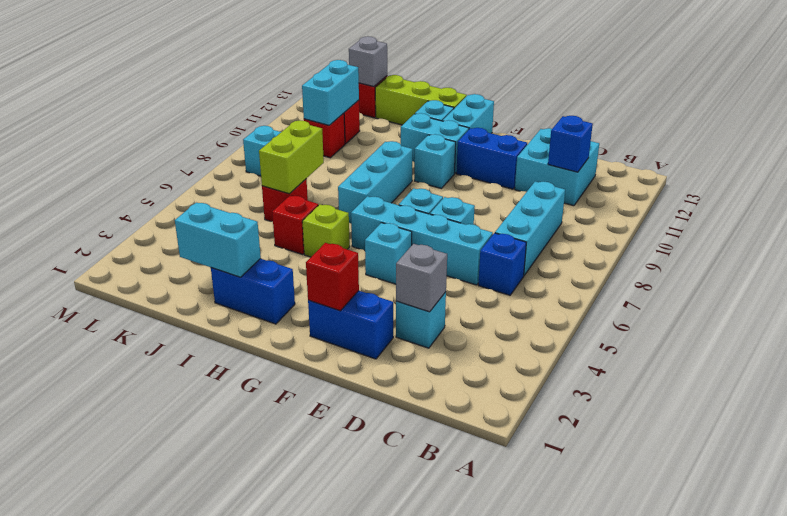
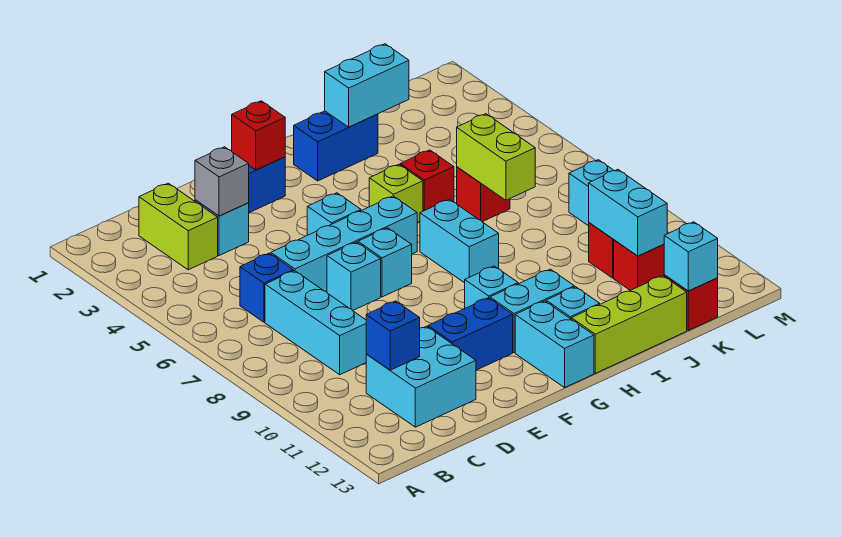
none -> lime brick C2:C3 level 1
cyan brick H7:H9 level 1 -> cyan brick H7:H8 level 1
grey brick K13 level 2 -> cyan brick K13 level 2

